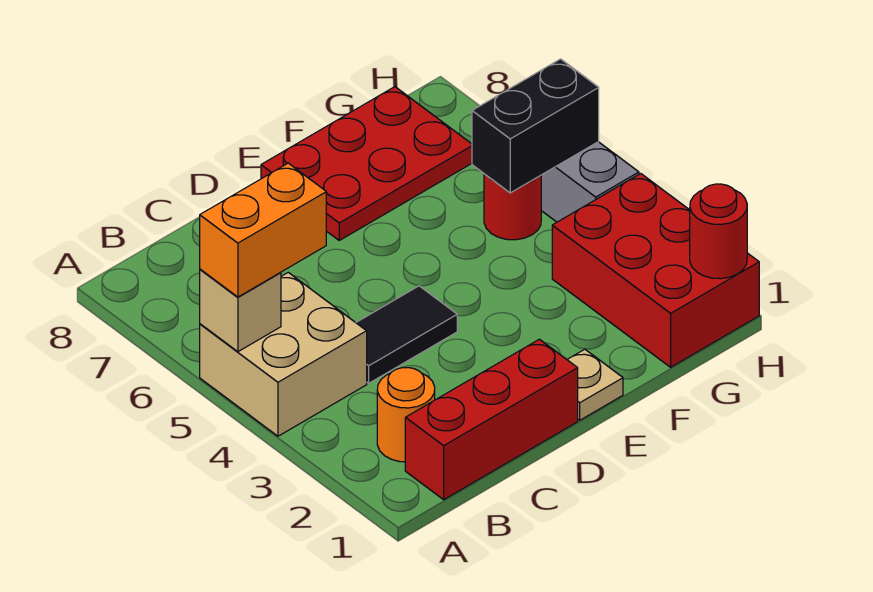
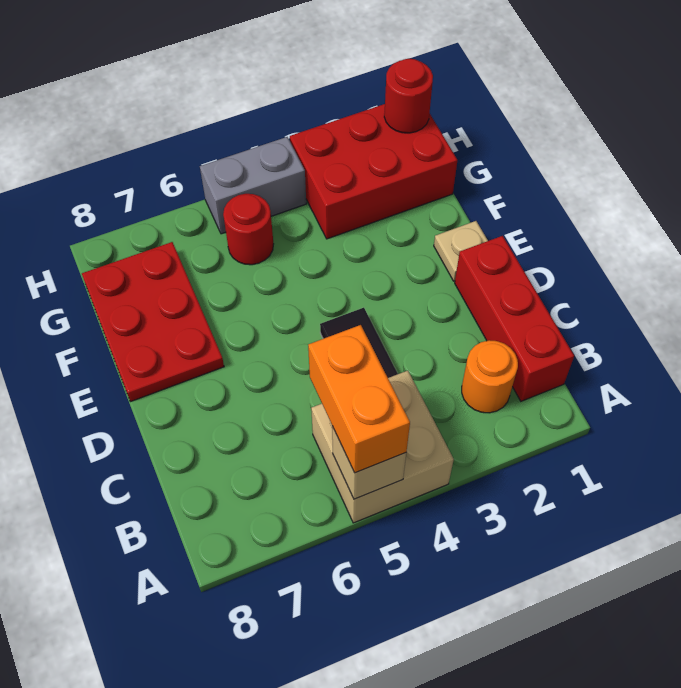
black brick G5:H5 level 2 -> none

